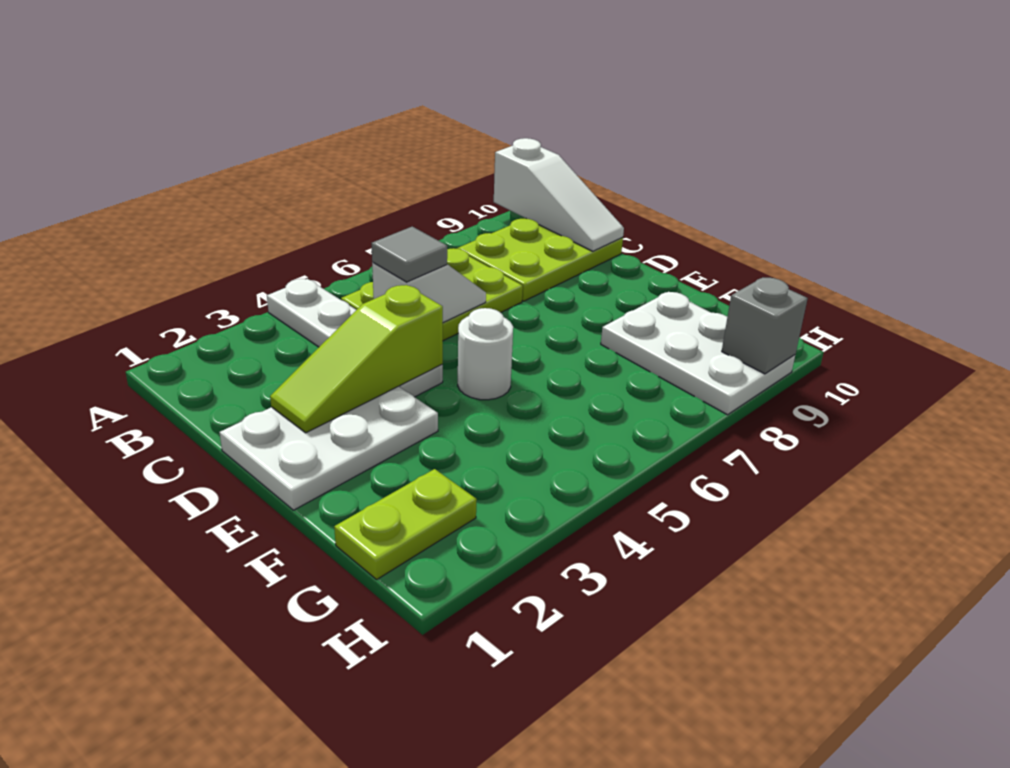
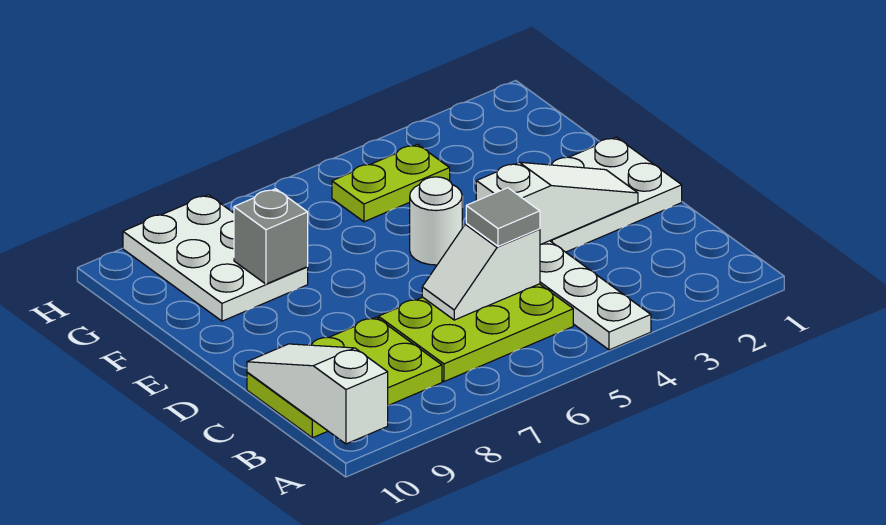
lime slope D2:D4 level 2 top 4 -> white slope D2:D4 level 2 top 4
lime plate G1:G2 level 1 -> lime plate G4:G5 level 1
grey brick H9 level 2 -> grey brick F8 level 2

